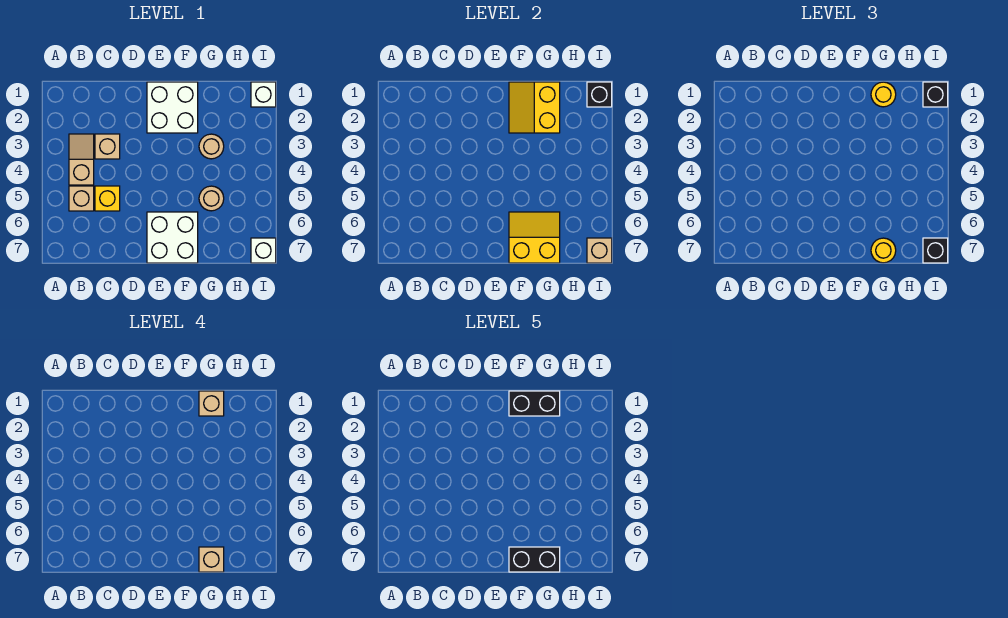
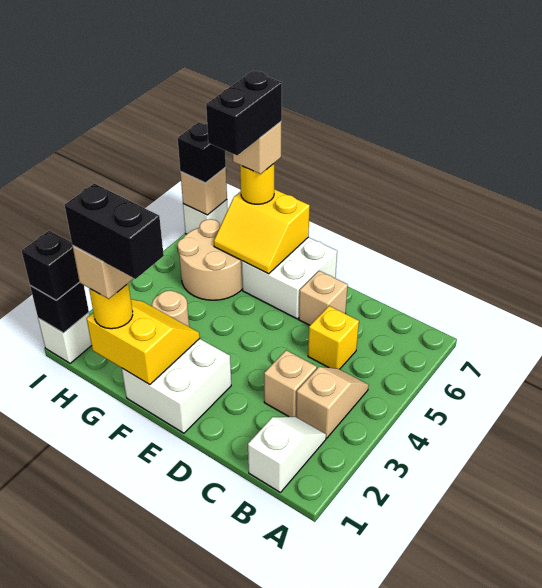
none -> white slope B1:B2 level 1 top 1
tan slope B3:B4 level 1 top 4 -> tan slope B3:B4 level 1 top 3
tan brick B5 level 1 -> tan brick D6 level 1
yellow slope F1:G2 level 2 top G -> yellow slope F1:G2 level 2 top 1
black brick F7:G7 level 5 -> black brick G6:G7 level 5
tan round brick G5 level 1 -> tan round brick G5:H6 level 1

